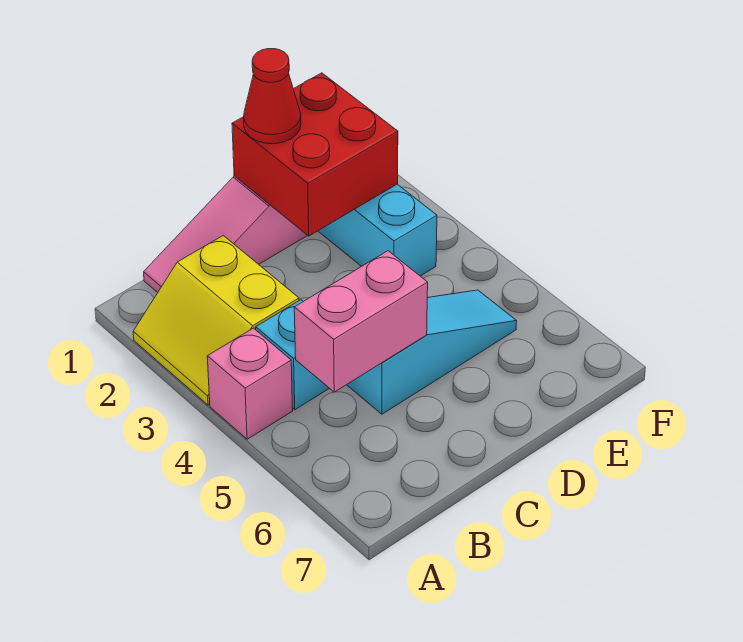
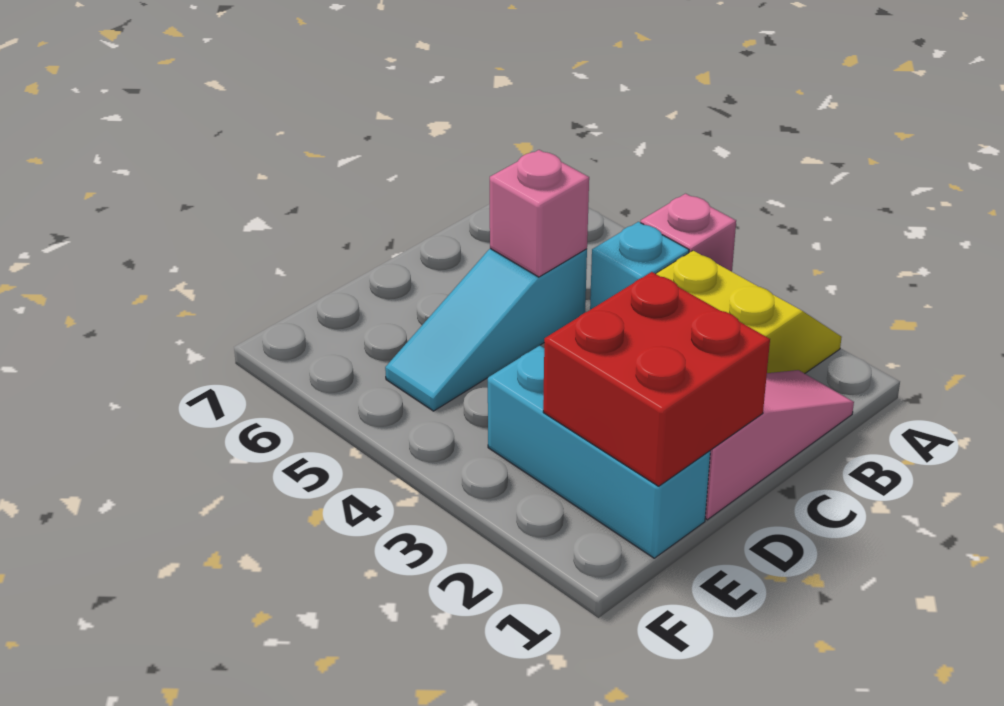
pink brick B5:C5 level 2 -> pink brick C5 level 2
red cone D1 level 3 -> none

